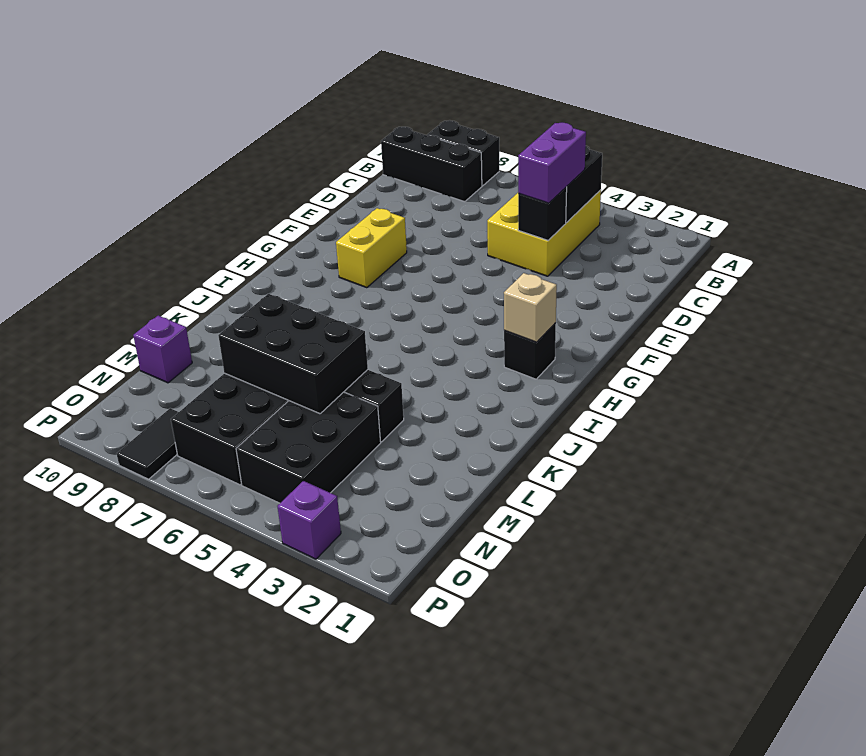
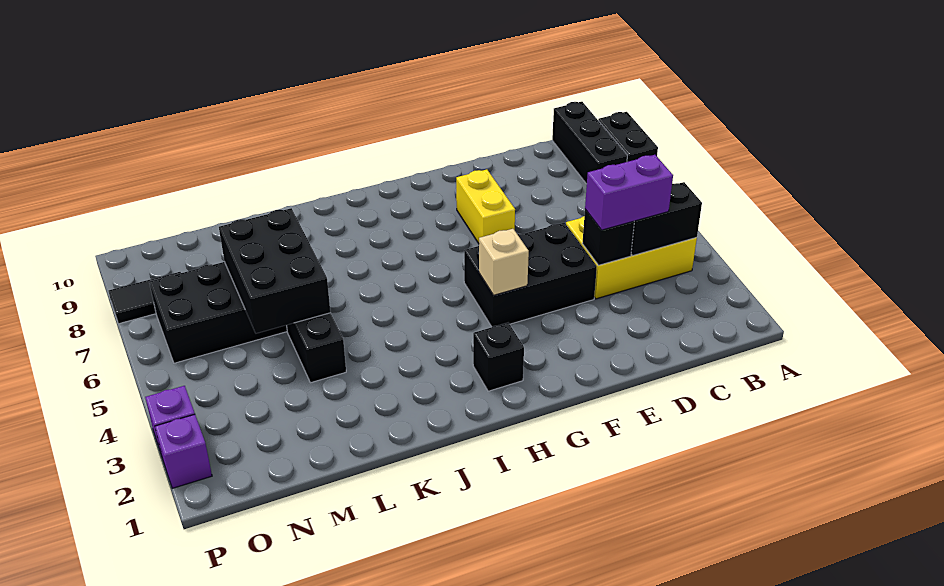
yellow brick F8:G8 level 1 -> yellow brick F7:F8 level 1
tan brick H2 level 2 -> tan brick G4 level 2
black brick M4:O5 level 1 -> black brick E4:G5 level 1
purple brick M10 level 1 -> purple brick P2 level 1

